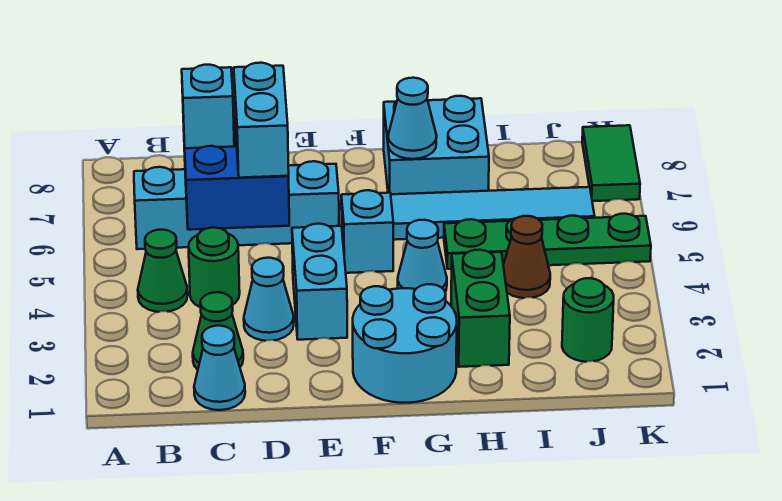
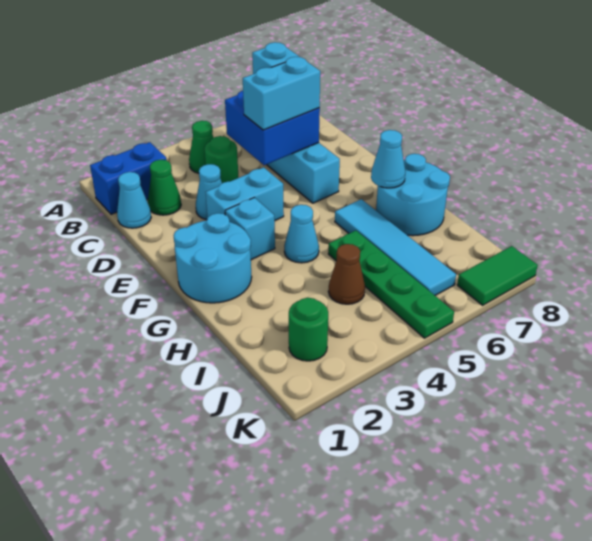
none -> blue brick B1:B2 level 1
cyan brick F5 level 1 -> cyan brick F3 level 1
cyan brick G7:H8 level 1 -> cyan round brick G7:H8 level 1
green brick H2:H3 level 1 -> none

